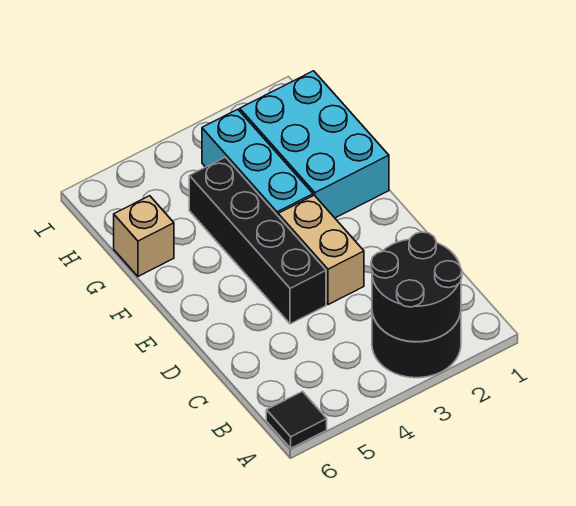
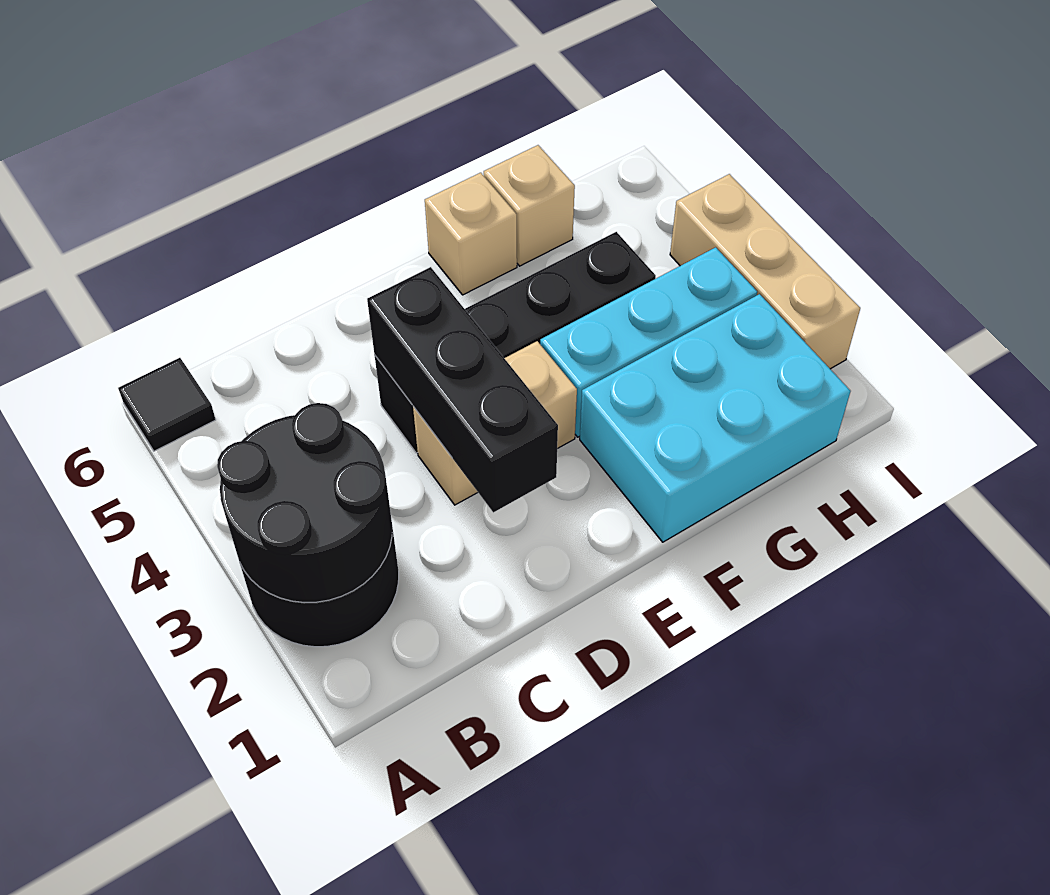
none -> black brick D2:D4 level 2
none -> tan brick F6 level 1
none -> tan brick I2:I4 level 1

